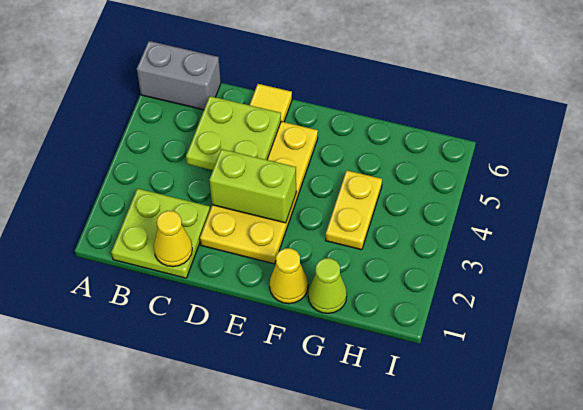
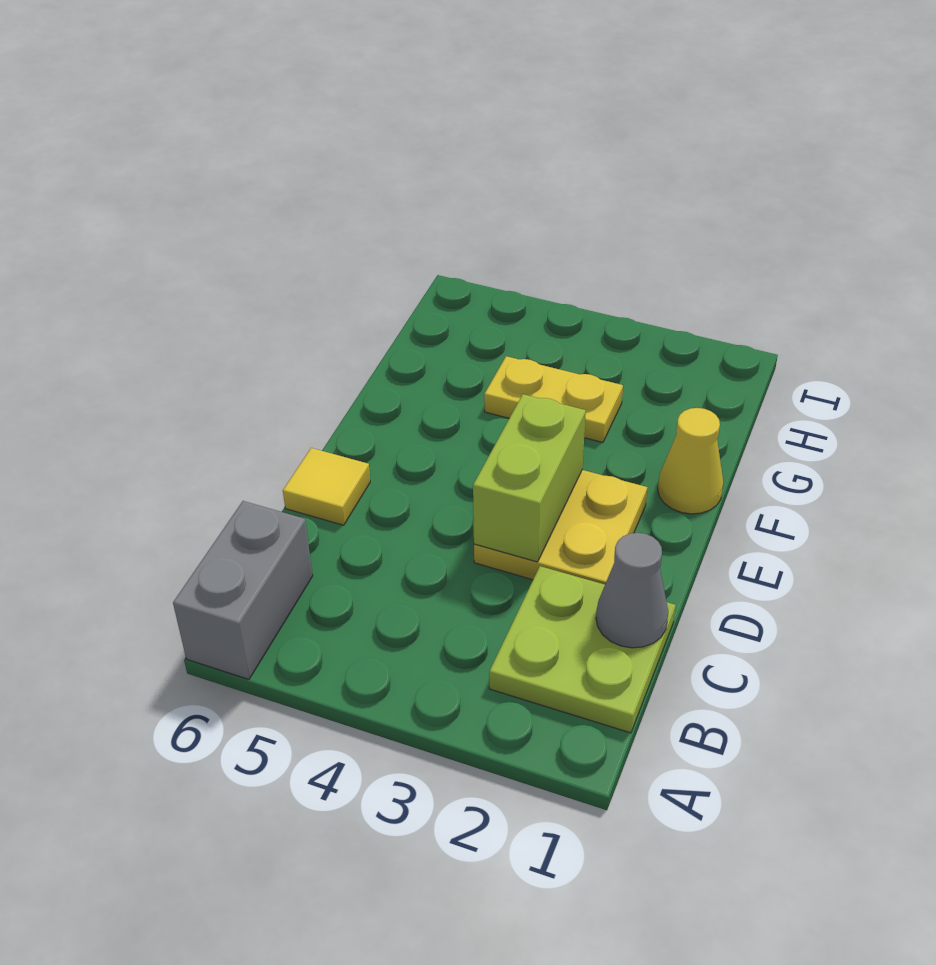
yellow cone C1 level 2 -> grey cone C1 level 2
lime plate C4:D5 level 2 -> none
yellow plate D2:E5 level 1 -> yellow plate D2:E3 level 1
lime cone G1 level 1 -> none

